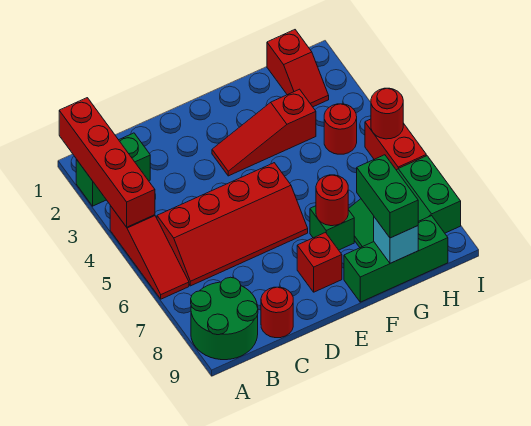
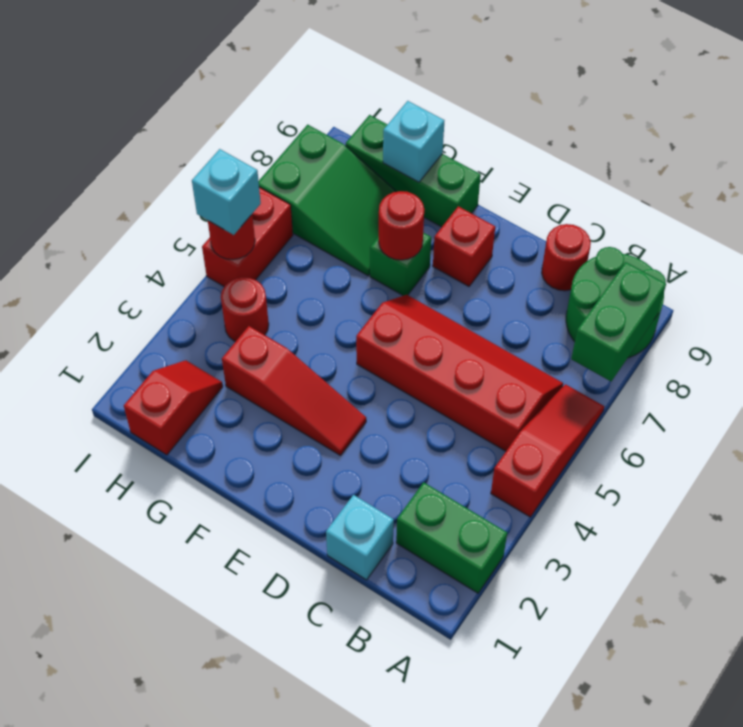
red brick A1:A4 level 2 -> none
none -> cyan brick C1 level 1
green brick G8:G9 level 3 -> green brick A7:A8 level 2
none -> cyan brick I5 level 3

